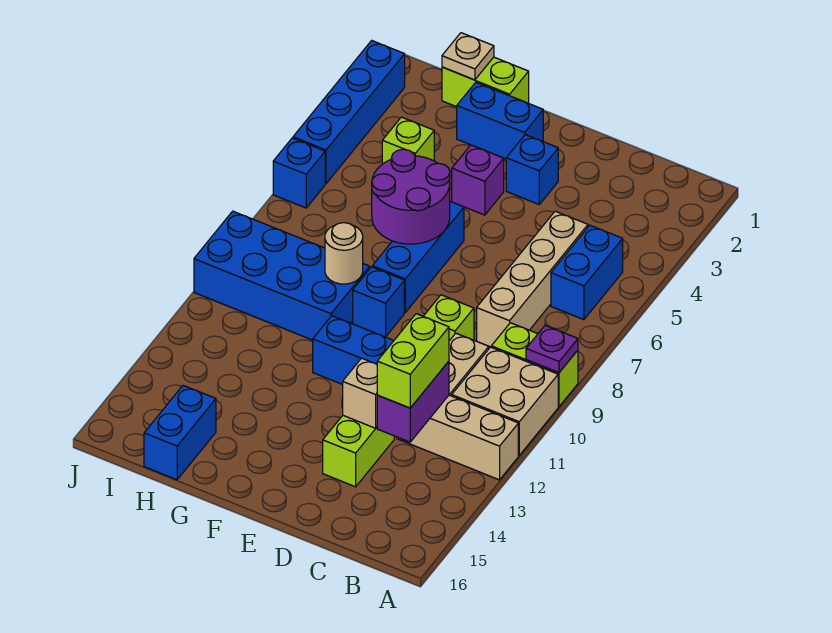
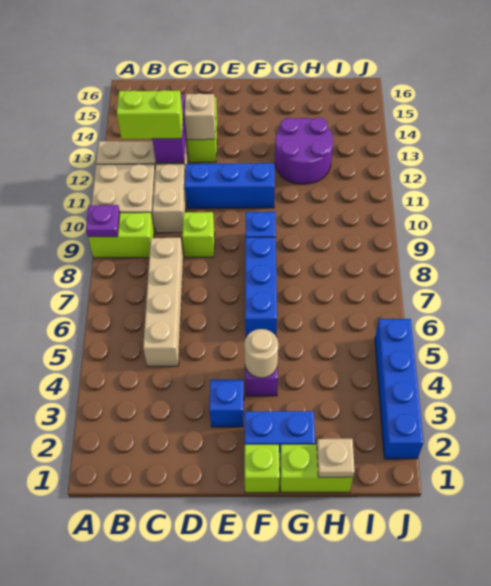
blue brick B5:B6 level 1 -> none
lime brick C12:C13 level 3 -> lime brick B12:C12 level 3
purple round brick F6:G7 level 2 -> purple round brick G12:H13 level 1
blue brick G9:J10 level 1 -> none
tan round brick G9 level 2 -> tan round brick F4 level 2
lime brick H4 level 1 -> lime brick F1 level 1
blue brick H15:H16 level 1 -> none
blue brick J6 level 1 -> none

